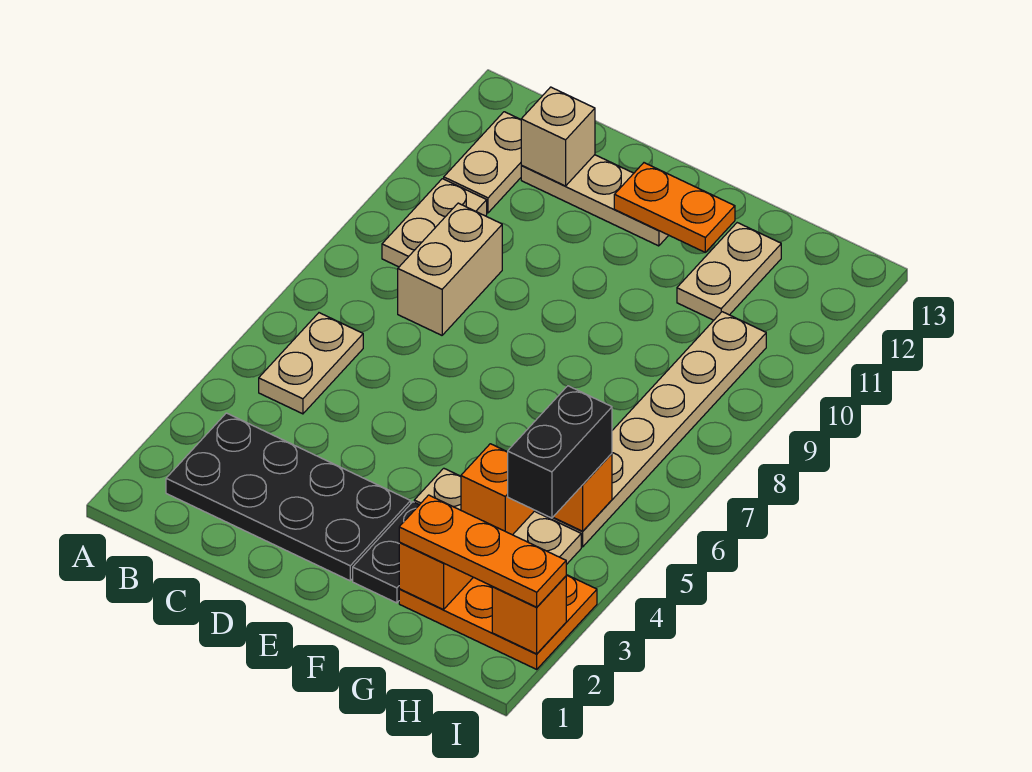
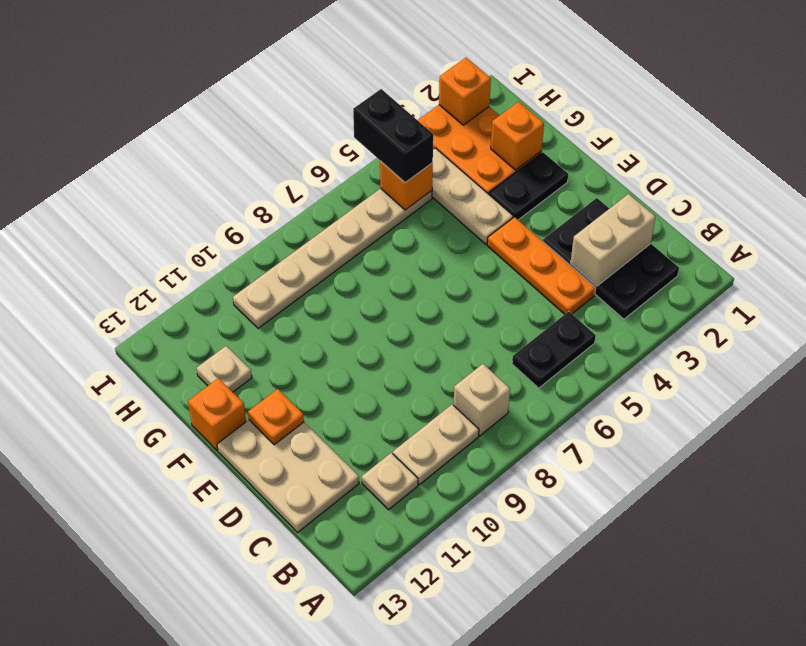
black plate B2:E3 level 1 -> black plate B2:D3 level 1
tan plate B5:B6 level 1 -> black plate B5:B6 level 1
tan plate B11:B12 level 1 -> tan plate B11 level 1
tan brick C8:C9 level 1 -> tan brick C2:C3 level 2
tan plate C12:E12 level 1 -> tan plate C12:E13 level 1
tan brick C12 level 2 -> tan brick B8 level 1
orange plate E12:F12 level 2 -> orange plate E12 level 2
orange plate G2:I2 level 3 -> orange plate C4:E4 level 1
orange brick G4 level 2 -> orange brick F13 level 1
tan plate G11:G12 level 1 -> tan plate G12 level 1
black brick H4:H5 level 3 -> black brick H5:I5 level 3

